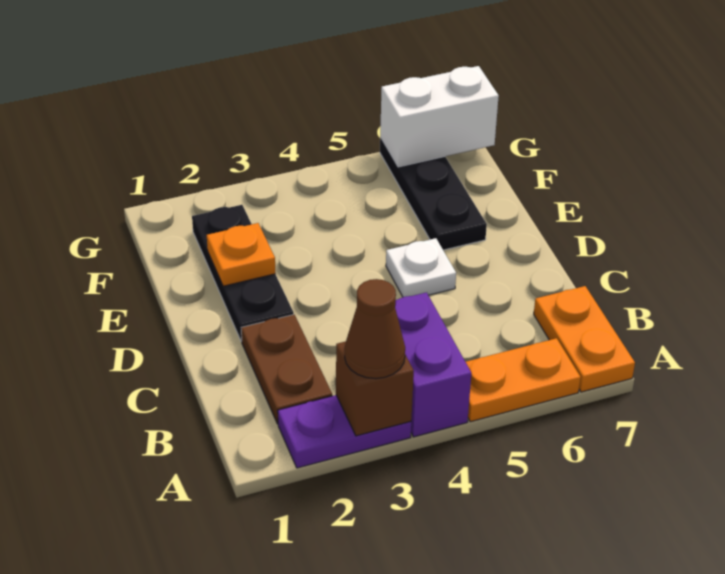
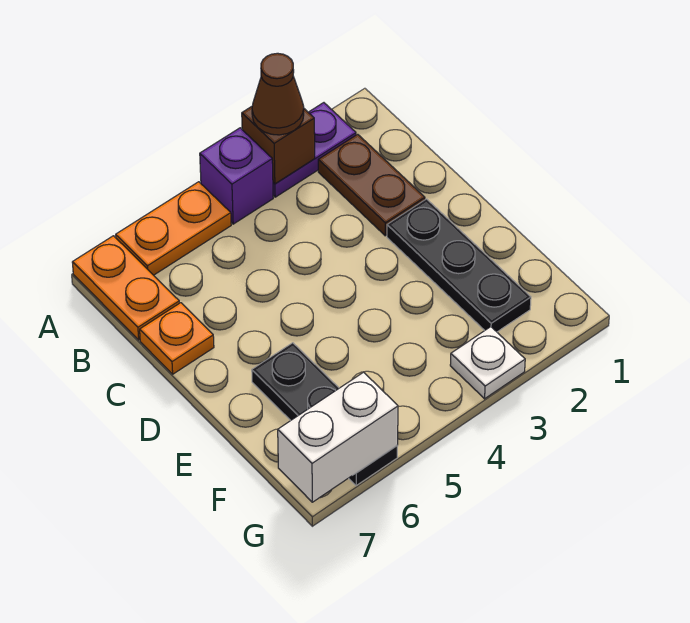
purple brick A4:B4 level 1 -> purple brick A4 level 1
white plate D5 level 1 -> white plate G3 level 1
orange plate E2 level 2 -> orange plate C7 level 1

